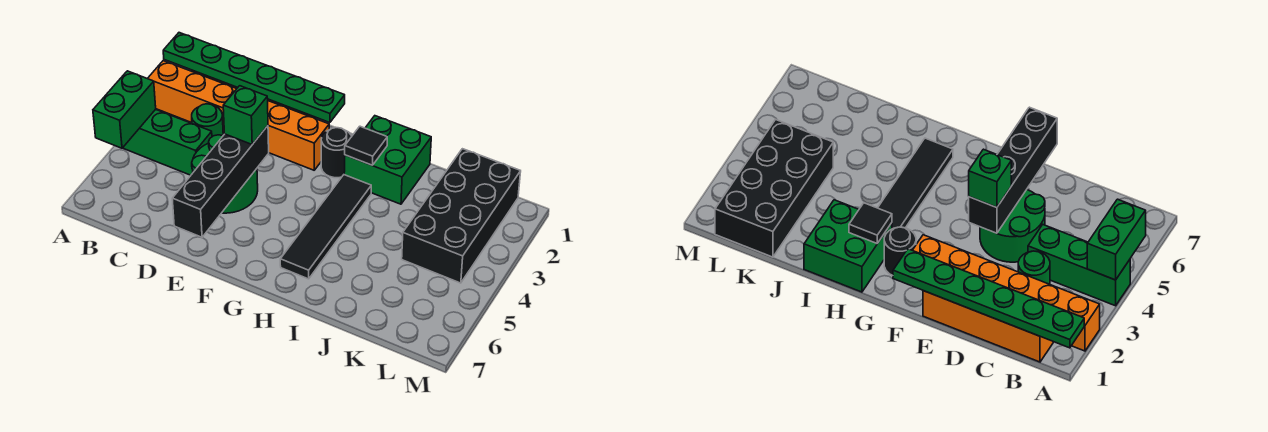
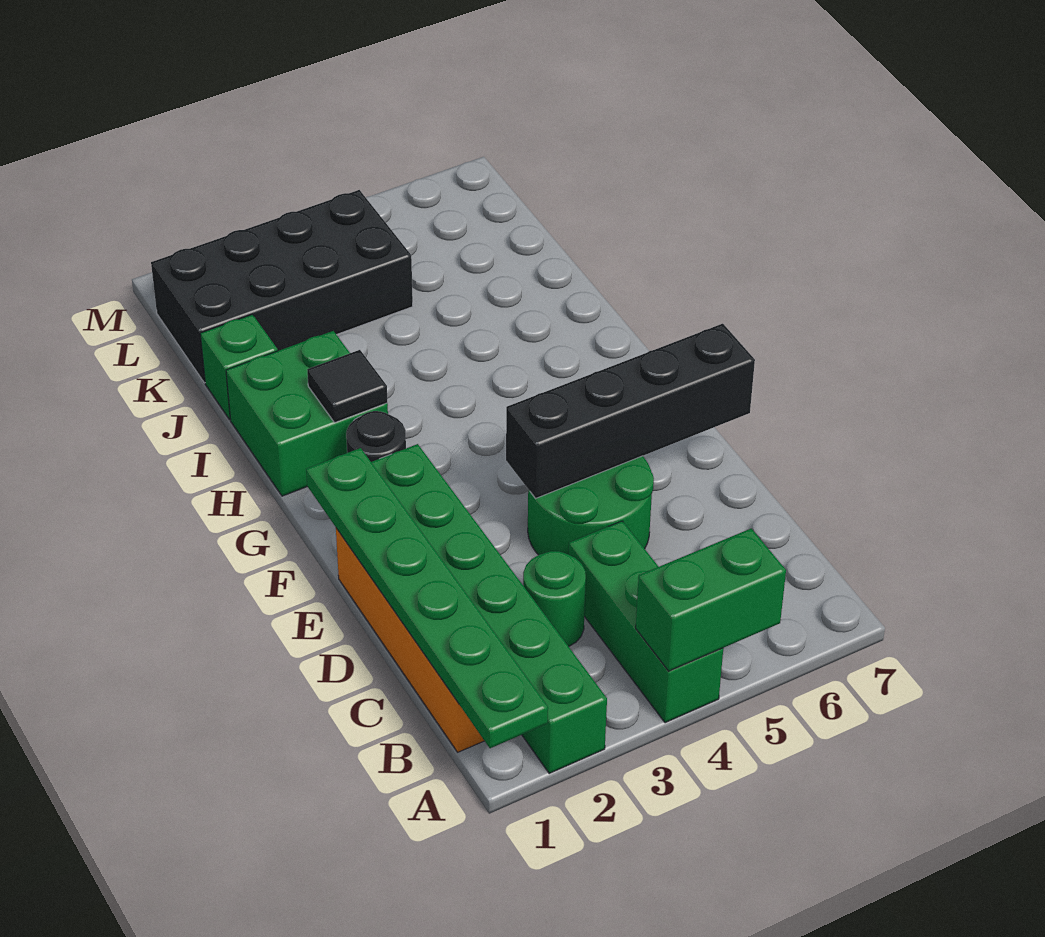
orange brick A2:F2 level 1 -> green brick A2:F2 level 1
green brick E4 level 3 -> green brick J1 level 1
black tile H3:H6 level 1 -> none

